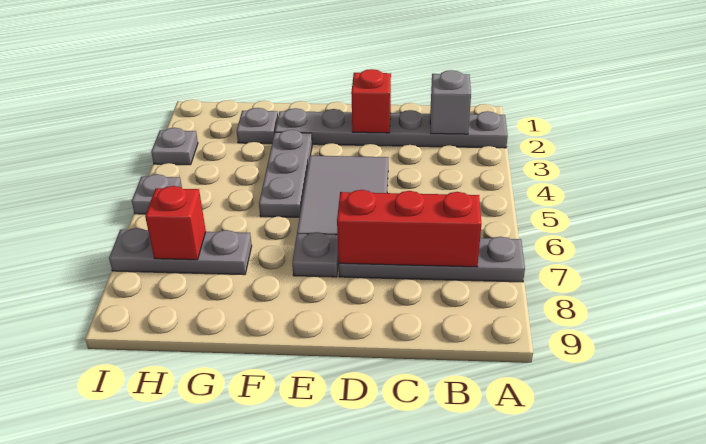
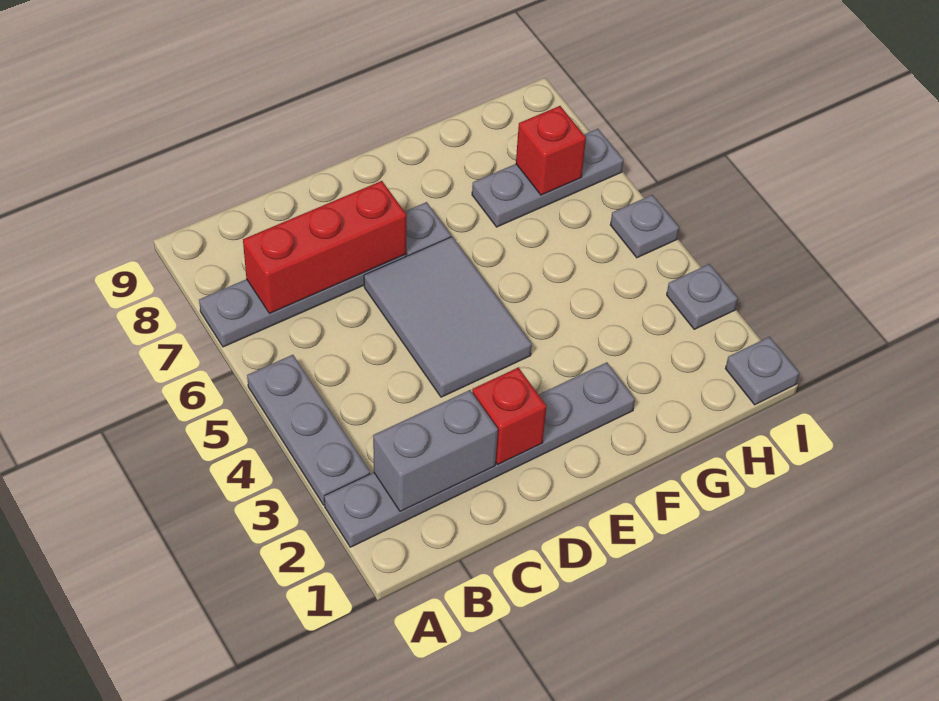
grey brick B2 level 2 -> grey brick B2:C2 level 2
grey plate F3:F5 level 1 -> grey plate A3:A5 level 1
grey plate G2 level 1 -> grey plate I1 level 1

